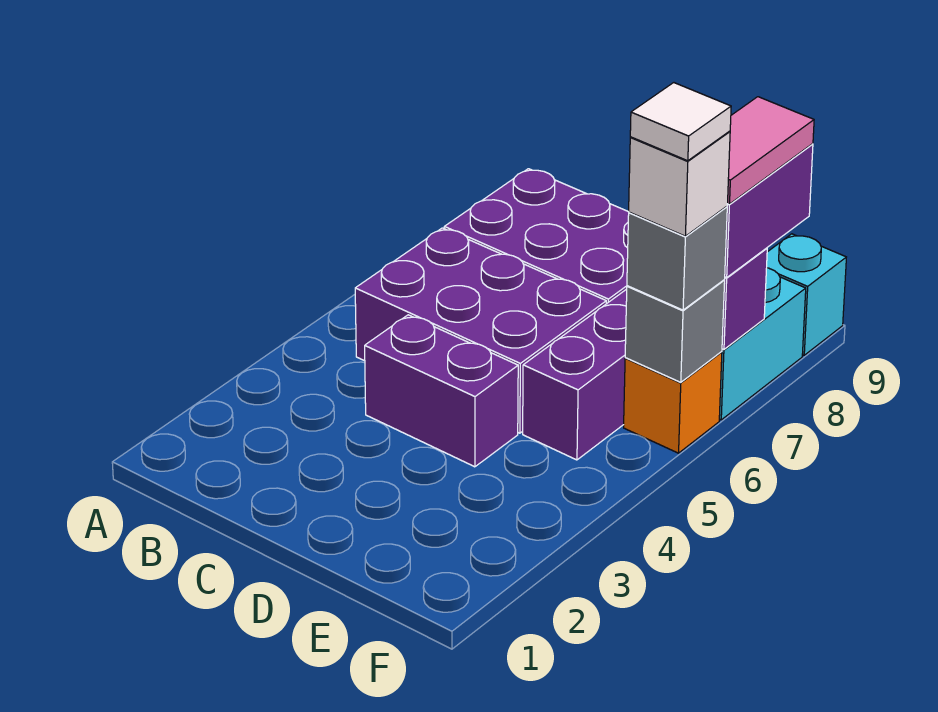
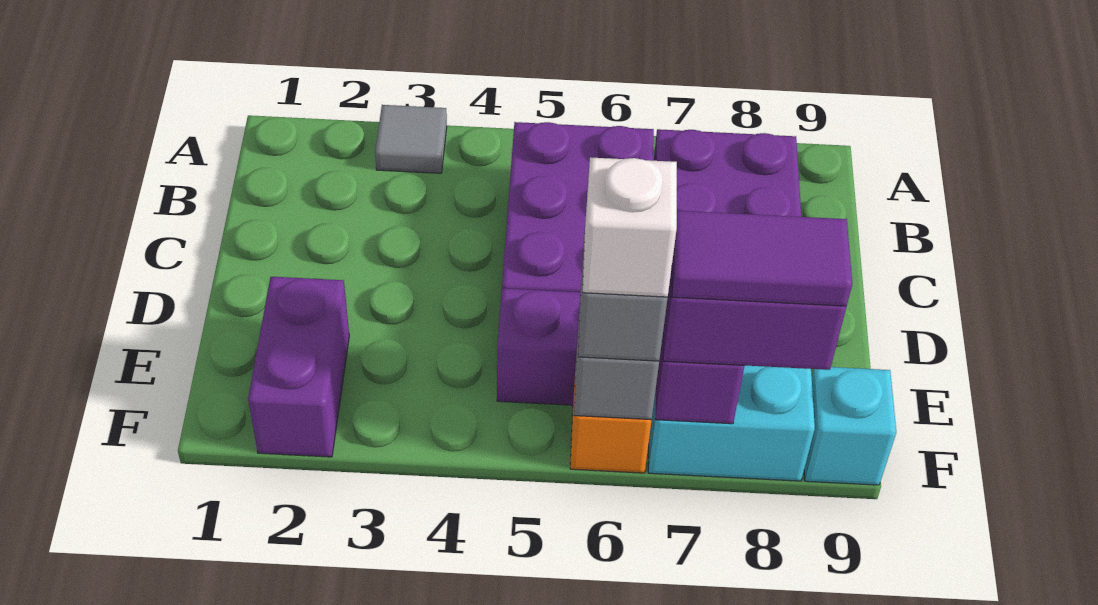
none -> grey tile A3 level 1
purple brick C4:D4 level 1 -> purple brick E2:F2 level 1
white tile F6 level 5 -> none
pink tile F7:F8 level 4 -> purple tile F7:F8 level 4

